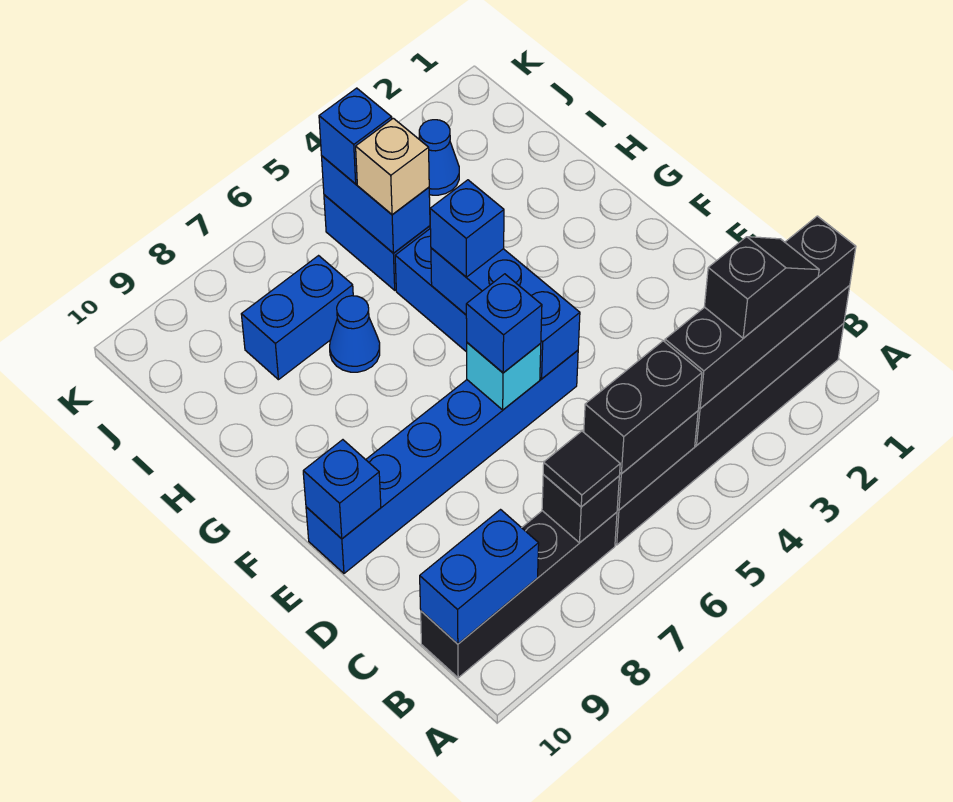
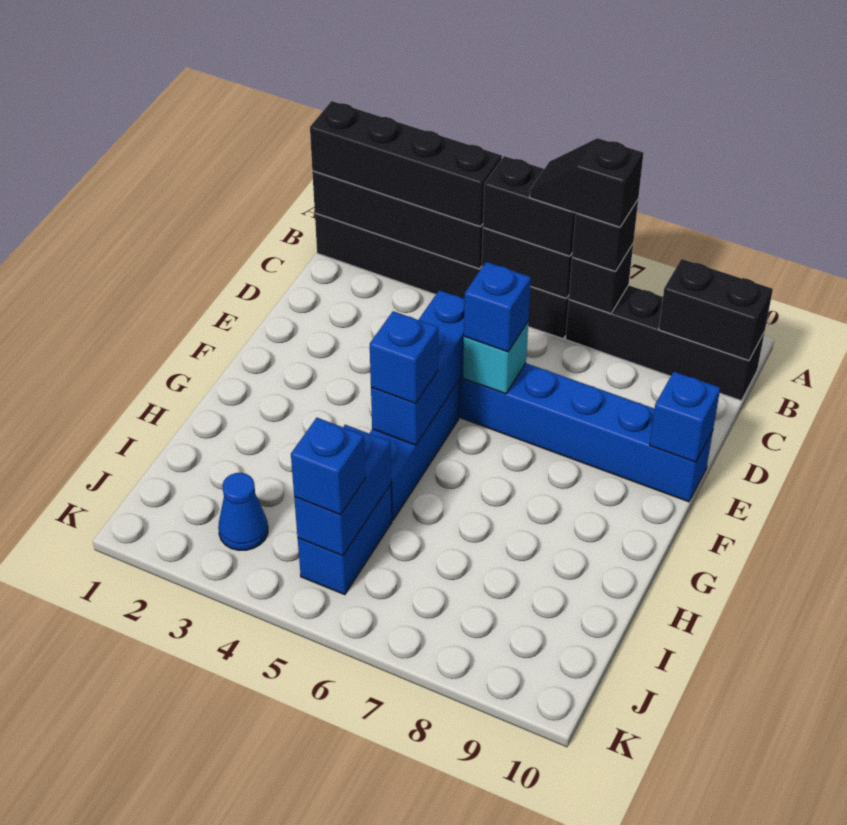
black slope B2:B3 level 4 top 3 -> black slope B6:B7 level 4 top 7
black tile B7 level 3 -> black brick B7 level 3
blue brick B9:B10 level 2 -> black brick B9:B10 level 2
blue cone H7 level 1 -> none
tan brick I5 level 3 -> none
blue brick I7:I8 level 1 -> none

